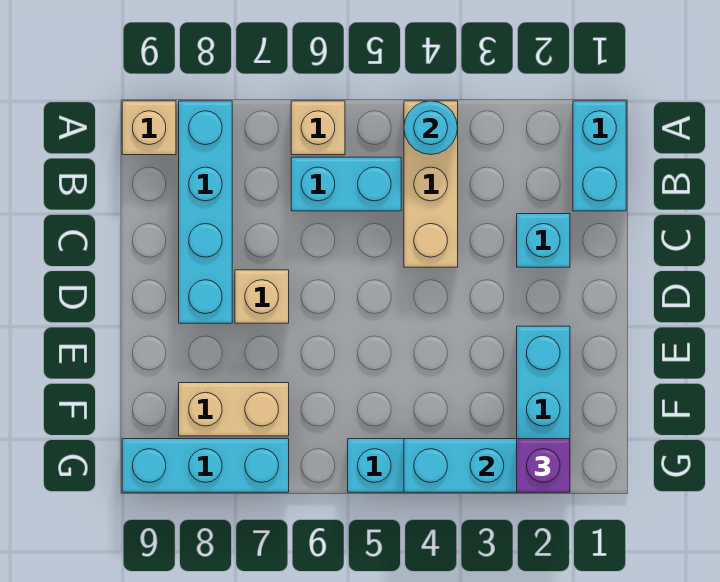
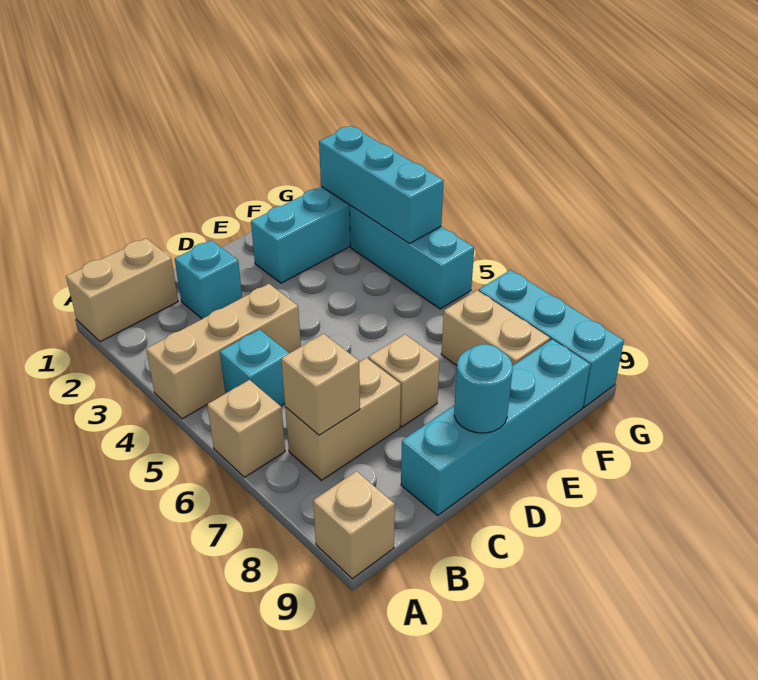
cyan brick A1:B1 level 1 -> tan brick A1:B1 level 1
cyan round brick A4 level 2 -> cyan round brick D9 level 2
cyan brick A8:D8 level 1 -> cyan brick C9:F9 level 1
cyan brick B5:B6 level 1 -> cyan brick B5 level 1
none -> tan brick B7:C7 level 1
none -> tan brick B7 level 2
purple brick G2 level 3 -> none

